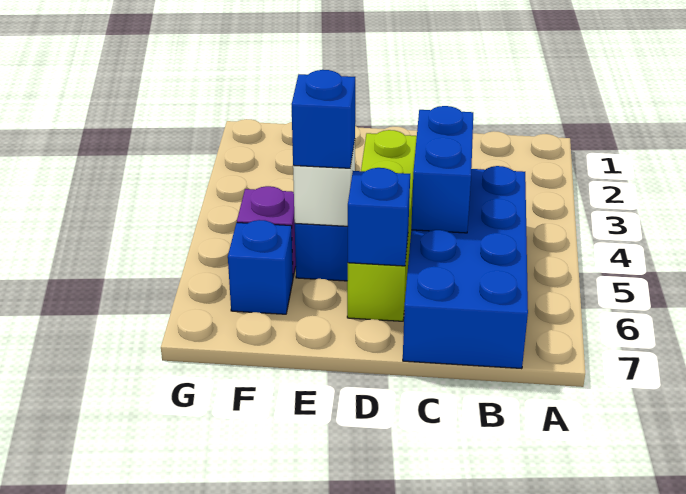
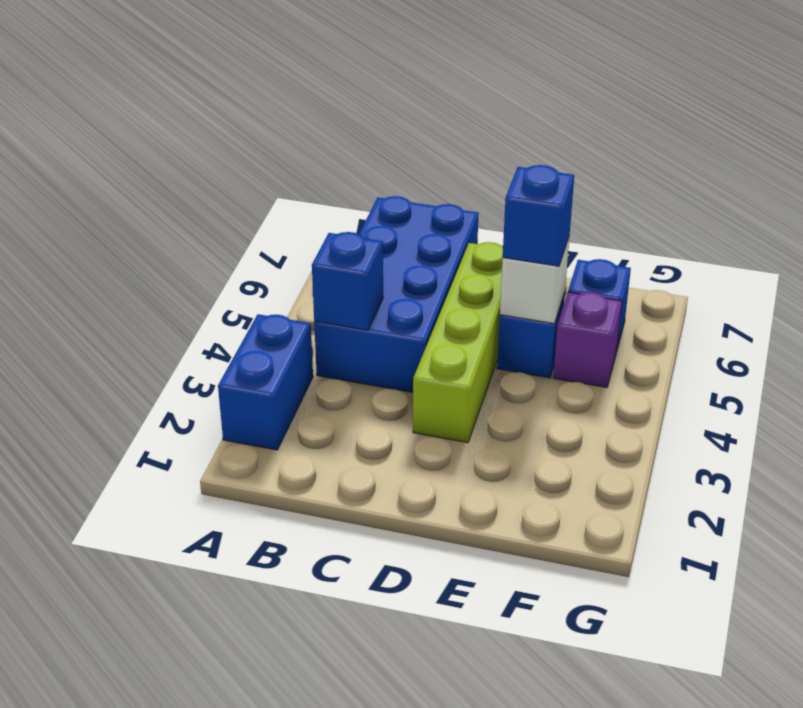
blue brick C4:C5 level 2 -> blue brick A2:A3 level 1
blue brick D6 level 2 -> blue brick B4 level 2

